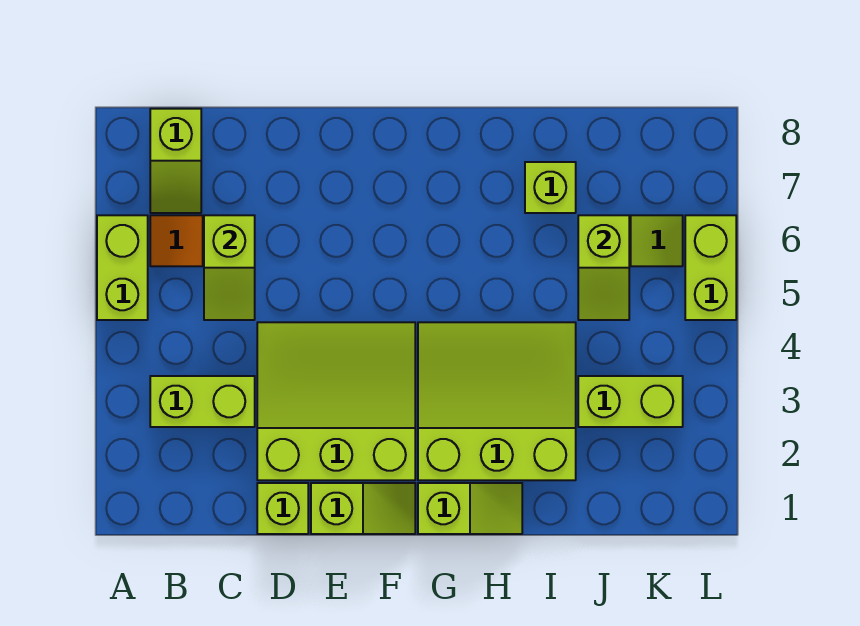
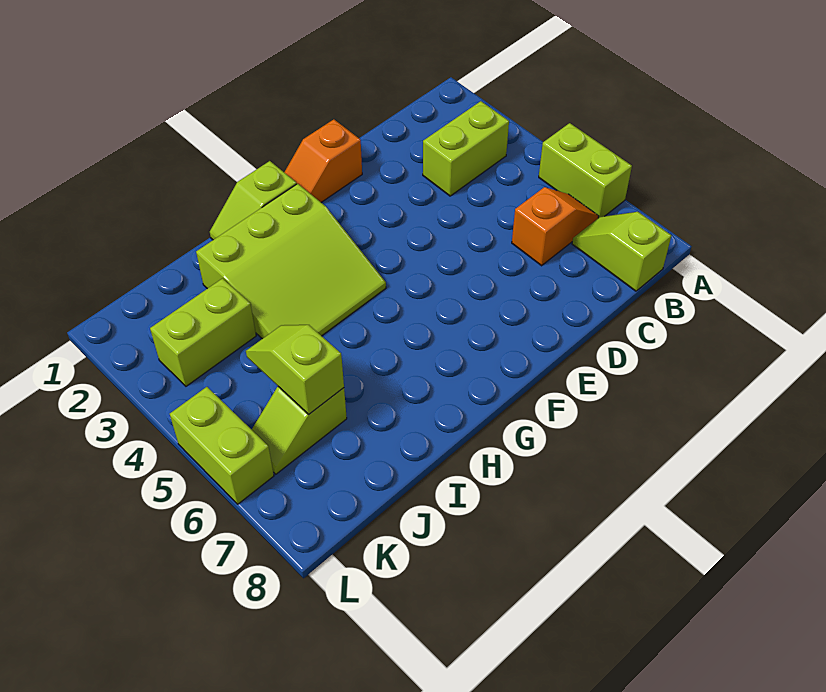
lime slope C5:C6 level 2 top 6 -> none
lime brick D1 level 1 -> none
lime slope D2:F4 level 1 top 2 -> none
lime slope E1:F1 level 1 top E -> orange slope E1:F1 level 1 top E
lime brick I7 level 1 -> none

